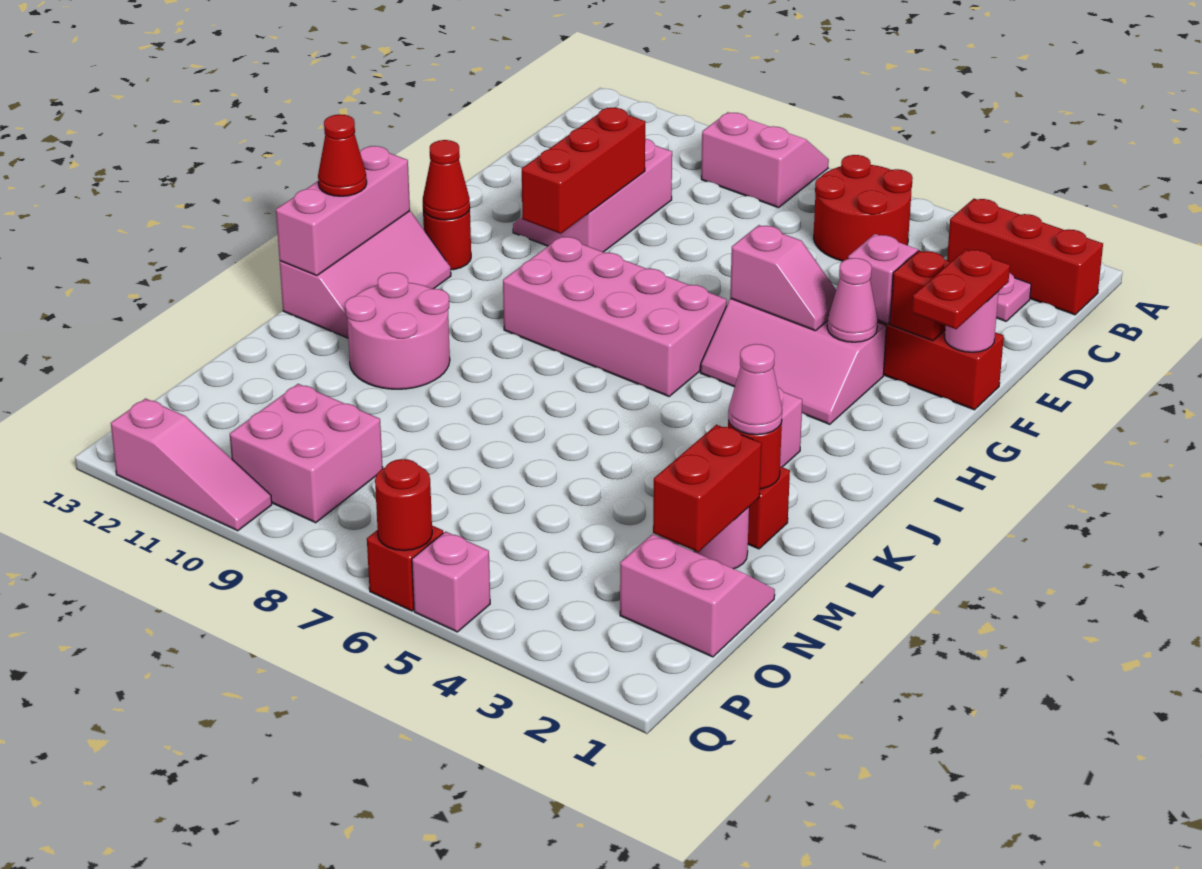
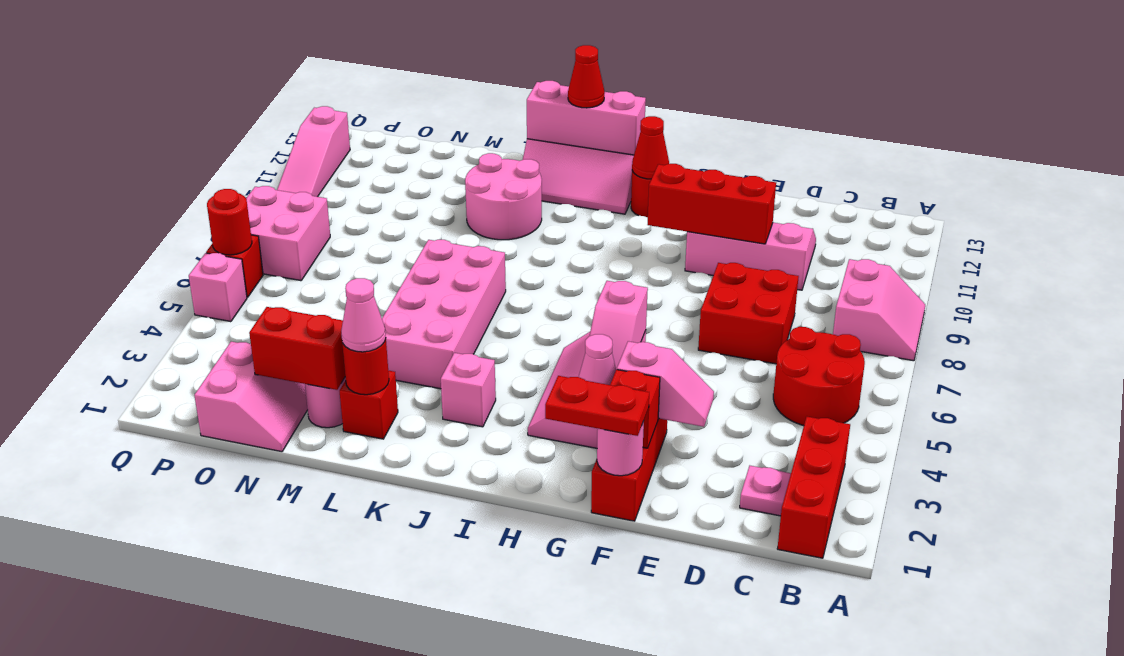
none -> red brick D7:E8 level 1
pink brick H6:I9 level 1 -> pink brick K4:L7 level 1
pink brick O9:P10 level 1 -> pink brick P7:Q8 level 1

